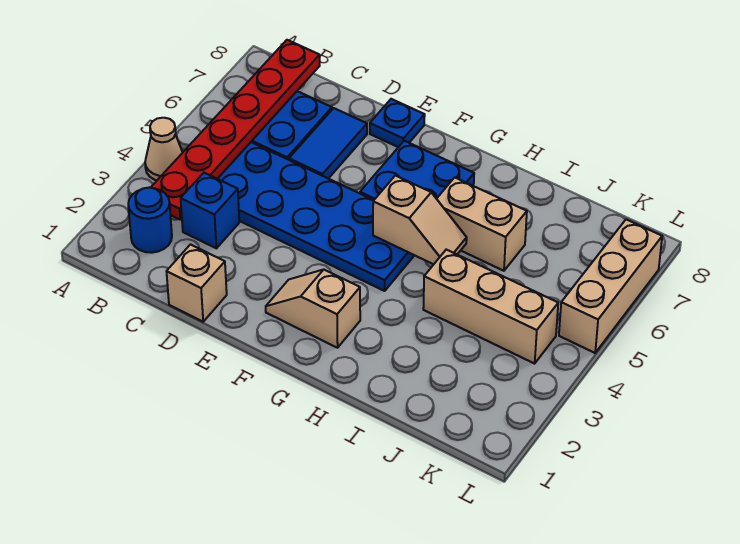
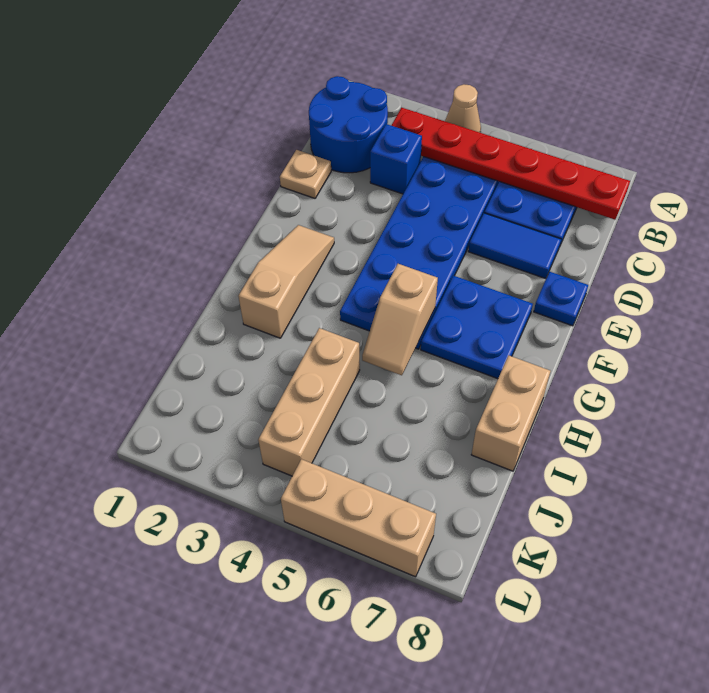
blue round brick B2 level 1 -> blue round brick B1:C2 level 1
tan brick D1 level 1 -> tan plate D1 level 1
tan slope F2:G2 level 1 top G -> tan slope F2:H2 level 1 top H
tan brick H6:I6 level 1 -> tan brick H8:I8 level 1

